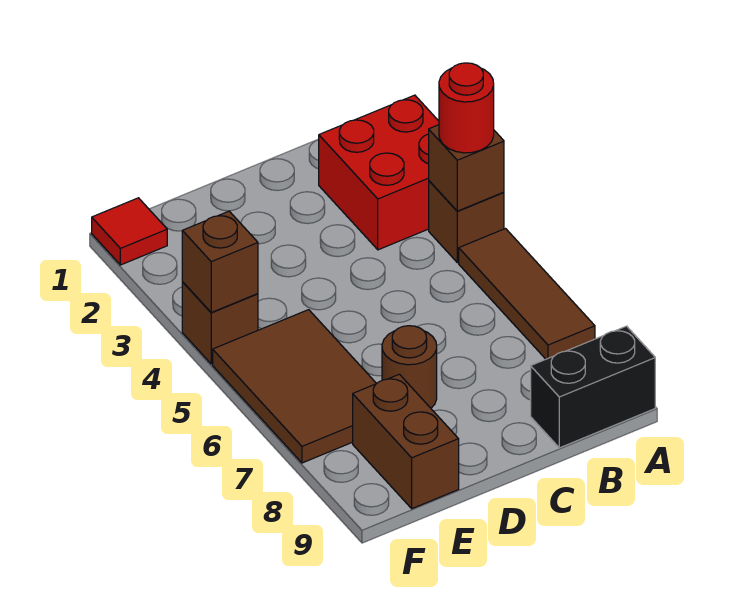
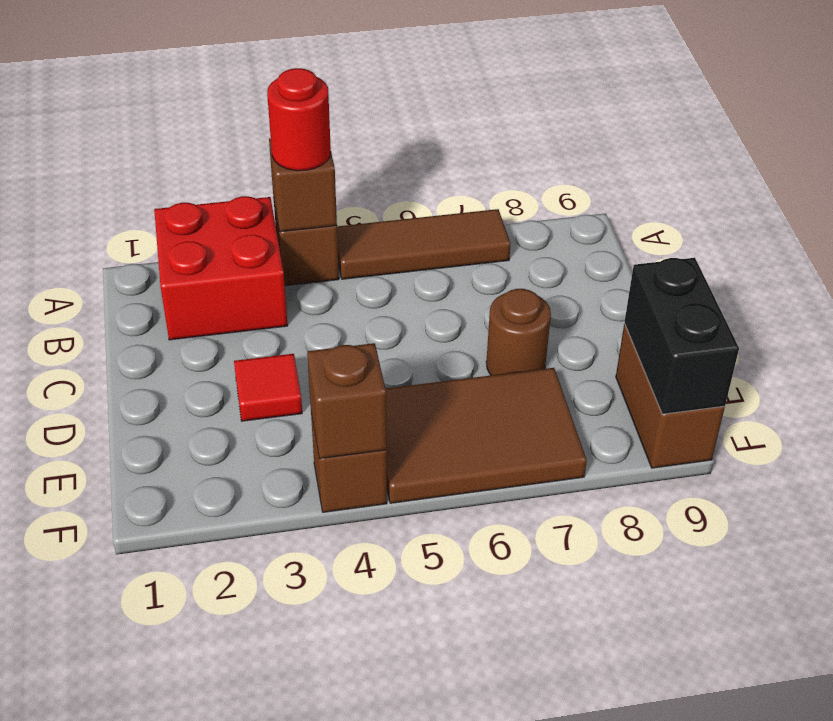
black brick A9:B9 level 1 -> black brick E9:F9 level 2
brown brick E8:E9 level 1 -> brown brick E9:F9 level 1
red tile F1 level 1 -> red tile D3 level 1

